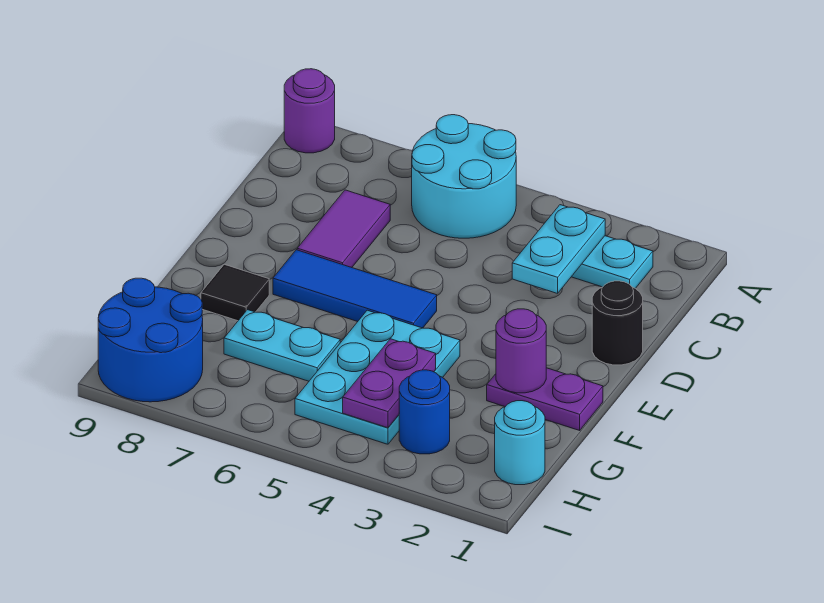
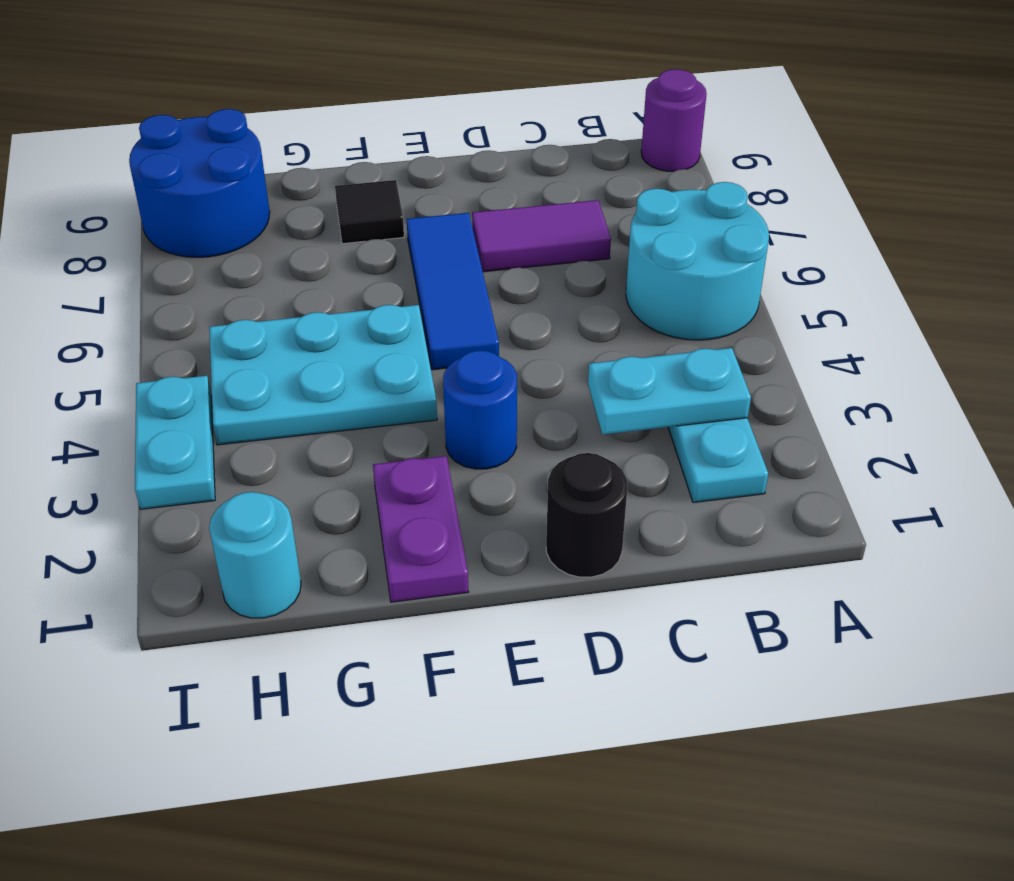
purple round brick F2 level 2 -> none
purple plate G4:H4 level 2 -> none
cyan plate G6:G7 level 1 -> cyan plate I3:I4 level 1
blue round brick H3 level 1 -> blue round brick E3 level 1

